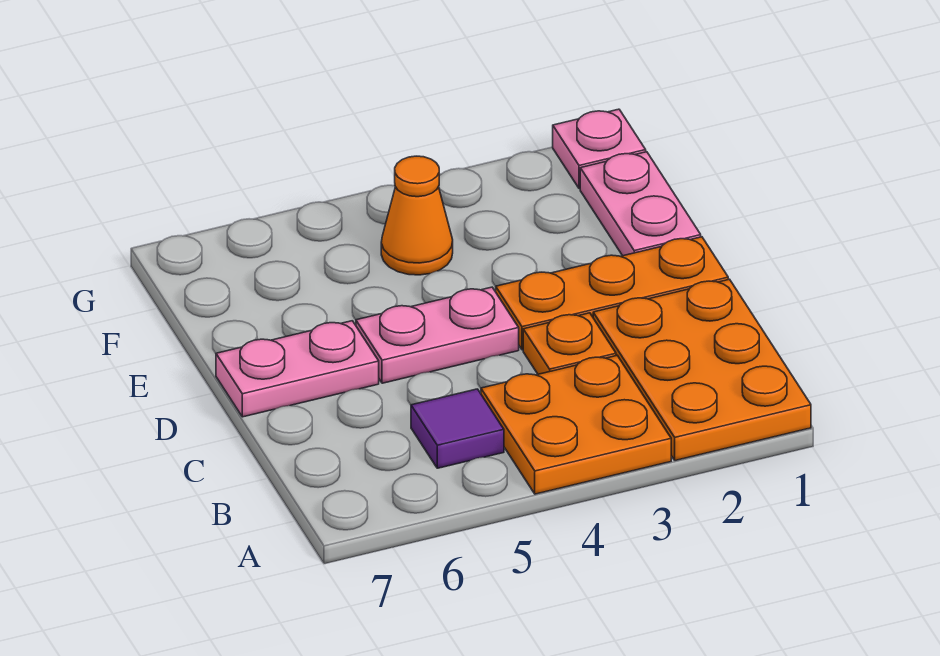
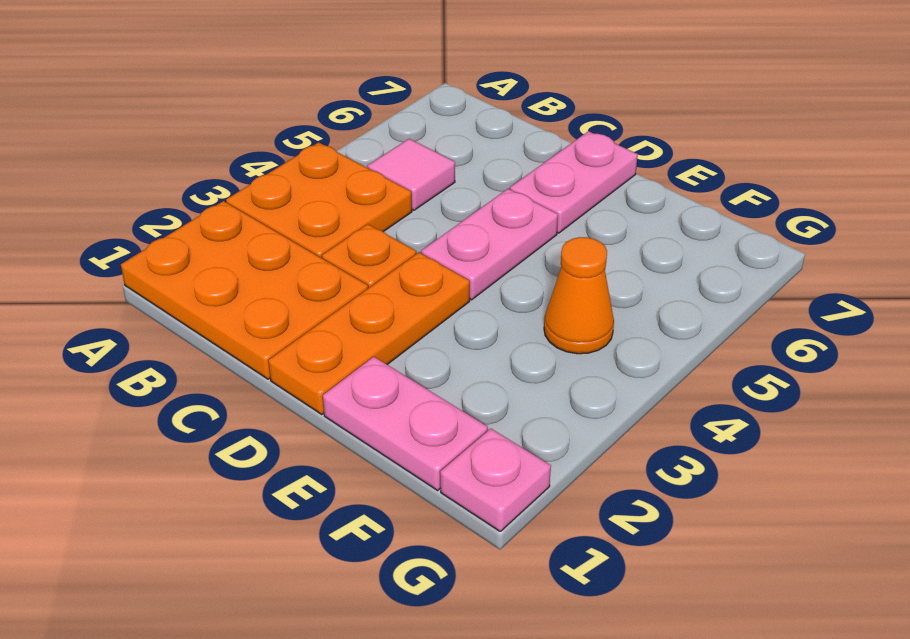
purple tile B5 level 1 -> pink tile B5 level 1

